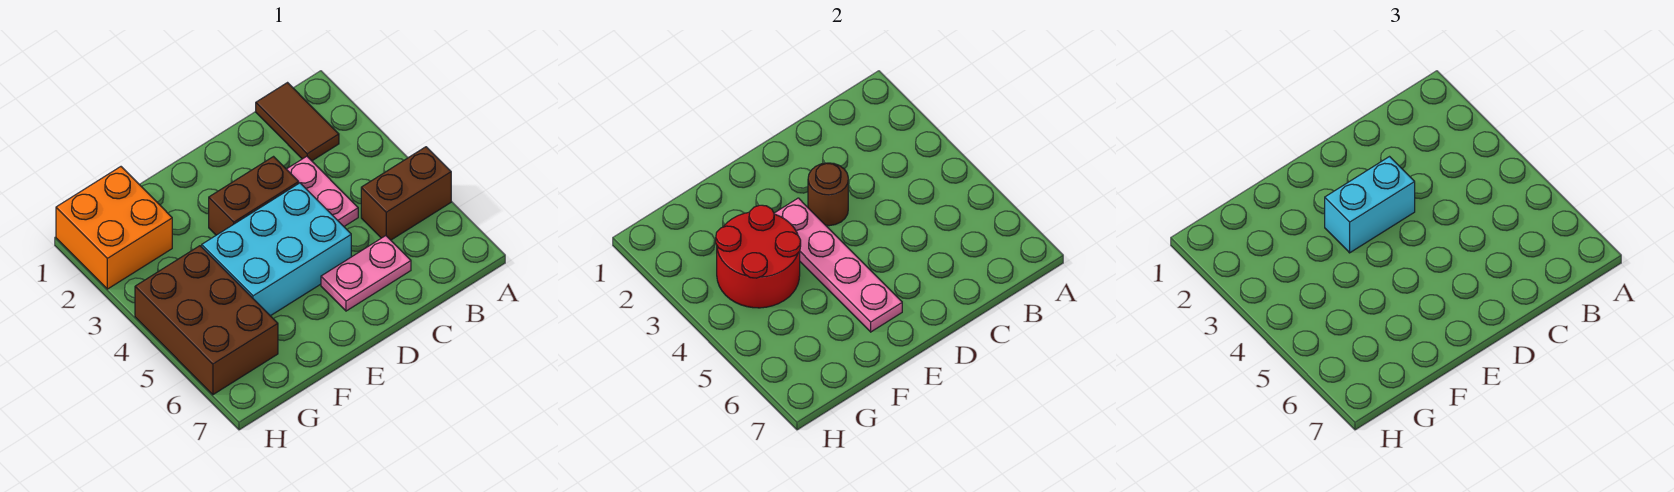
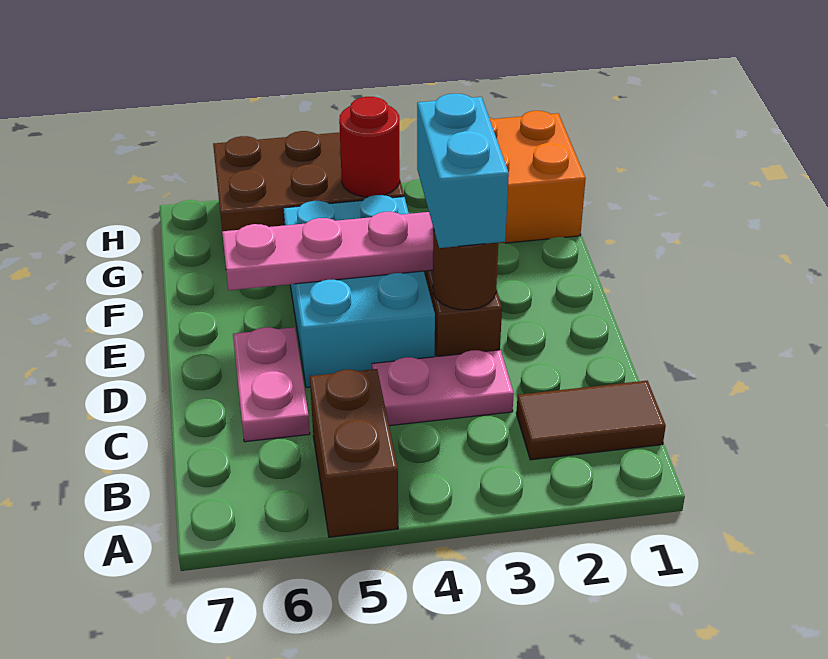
red round brick F3:G4 level 2 -> red round brick G4 level 2

